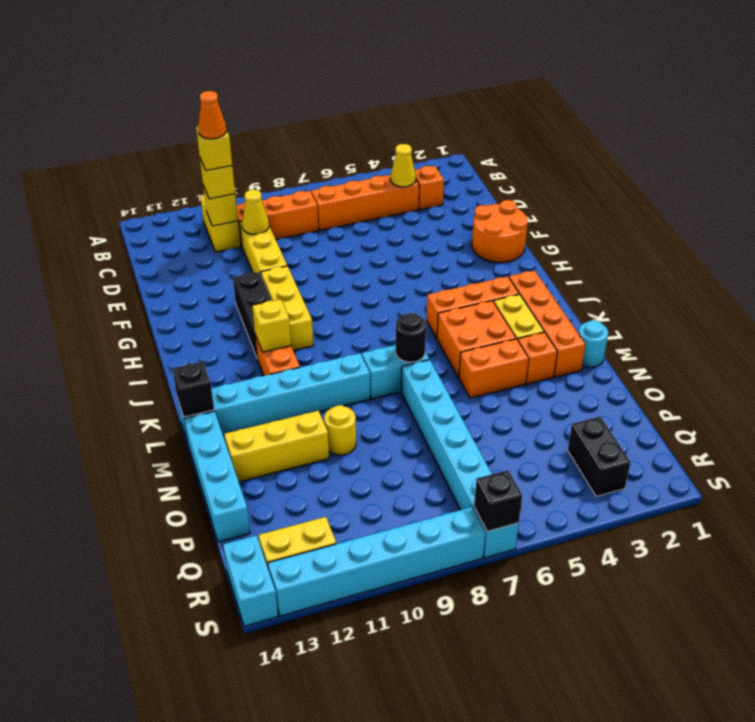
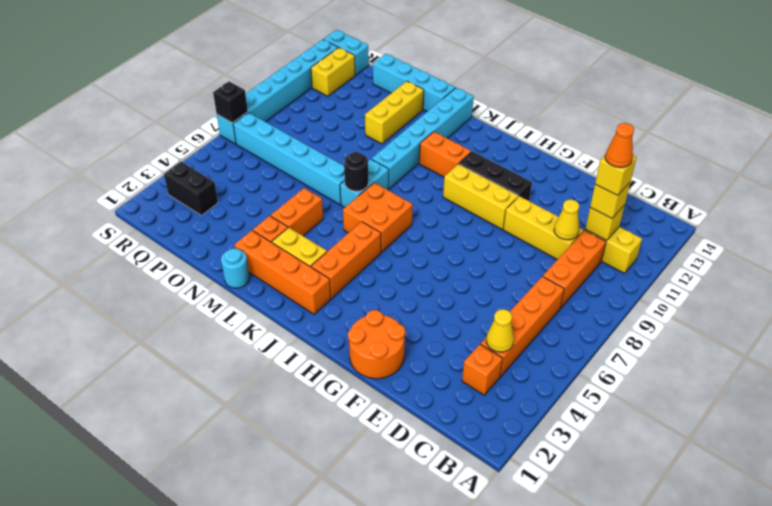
yellow brick J11 level 2 -> none
orange brick K4:L5 level 1 -> orange brick J6:K7 level 1
black brick L14 level 2 -> none
yellow round brick N10 level 1 -> none

